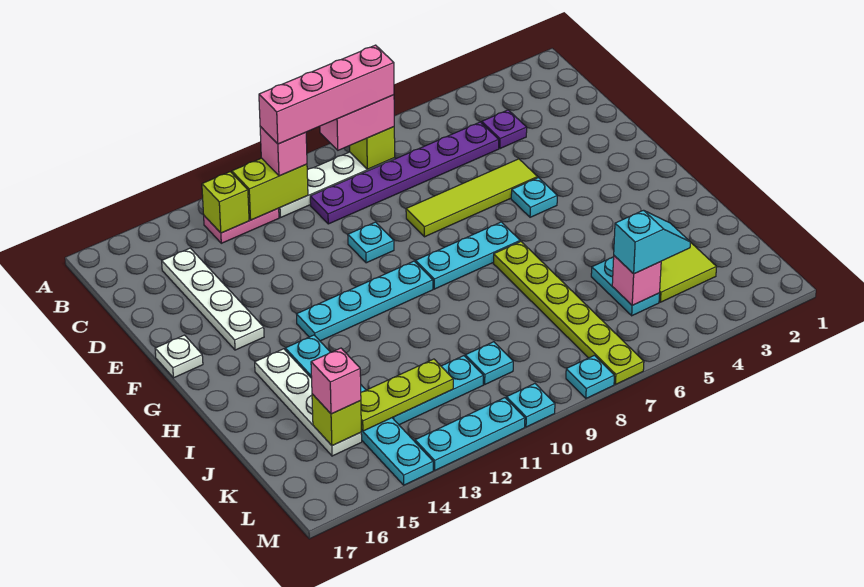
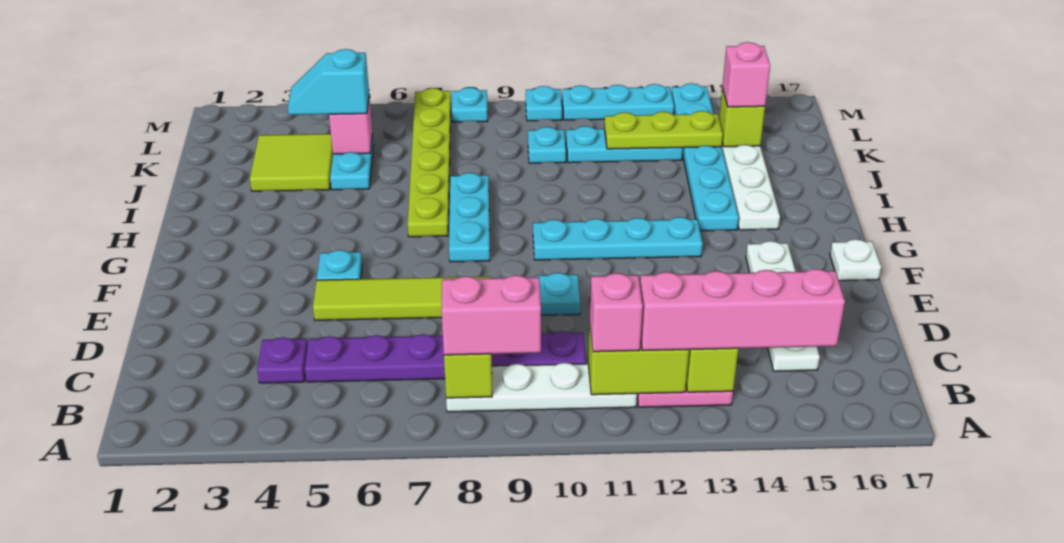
pink brick B8:B11 level 4 -> pink brick B12:B15 level 3
cyan plate G7:G9 level 1 -> cyan plate G8:I8 level 1

